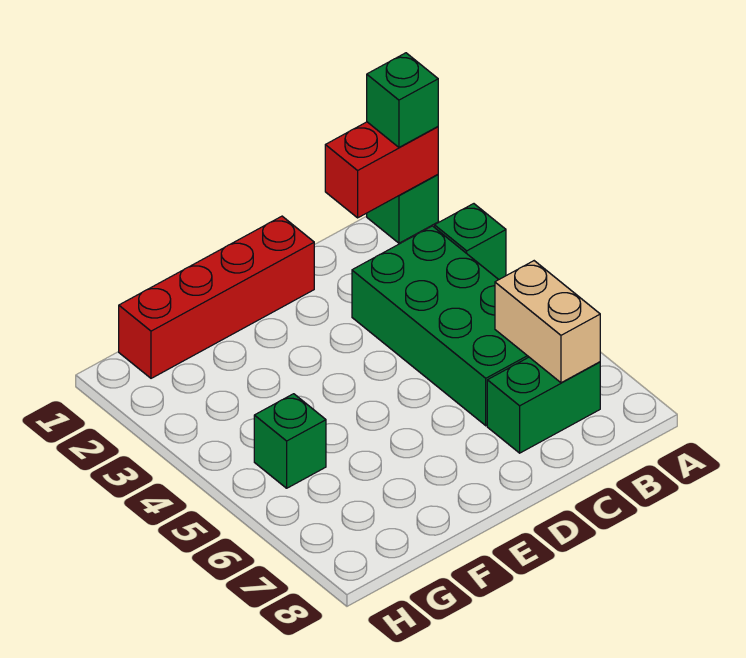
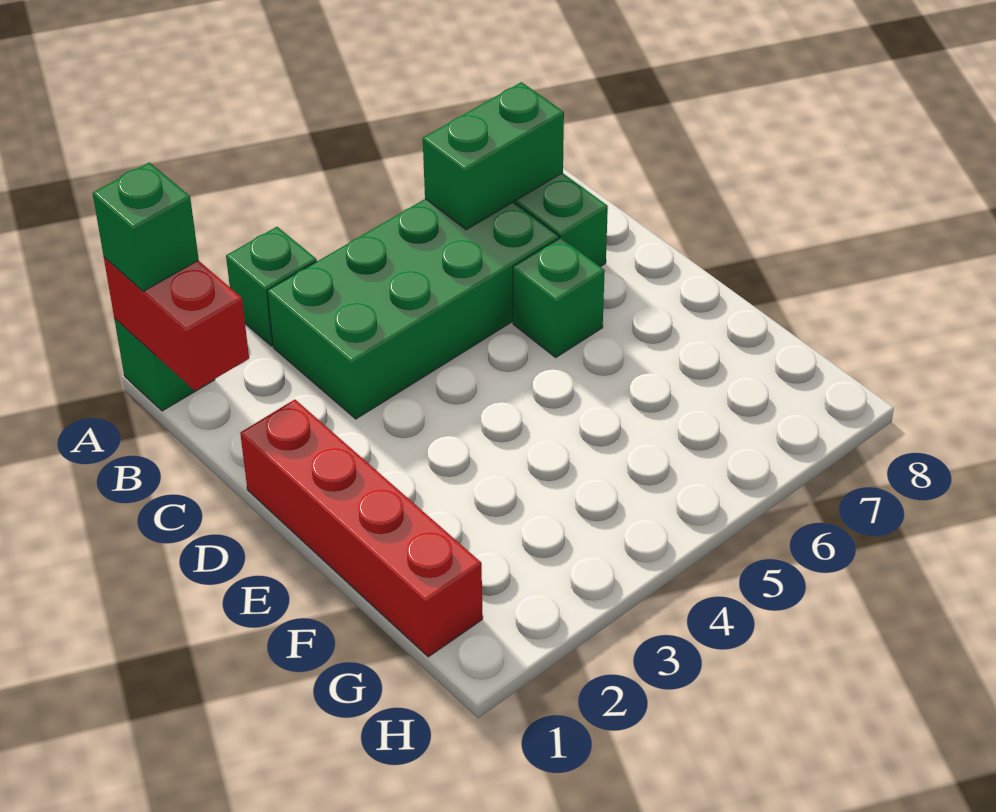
tan brick B6:B7 level 2 -> green brick B6:B7 level 2
green brick G5 level 1 -> green brick D6 level 1

